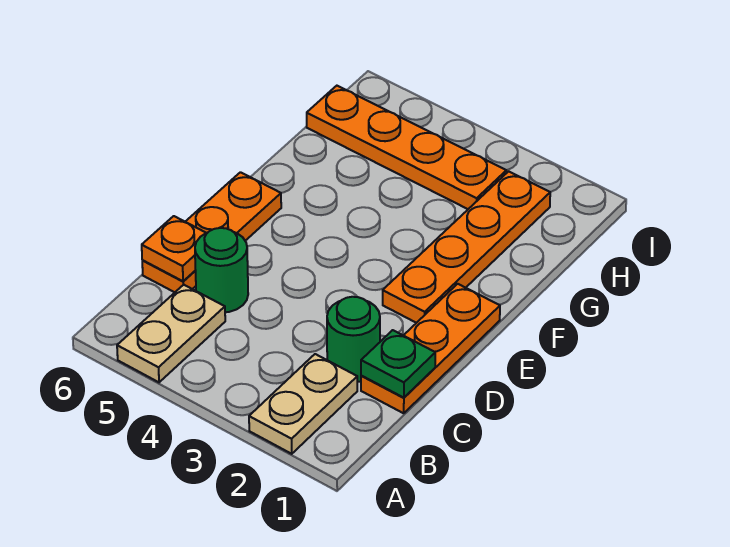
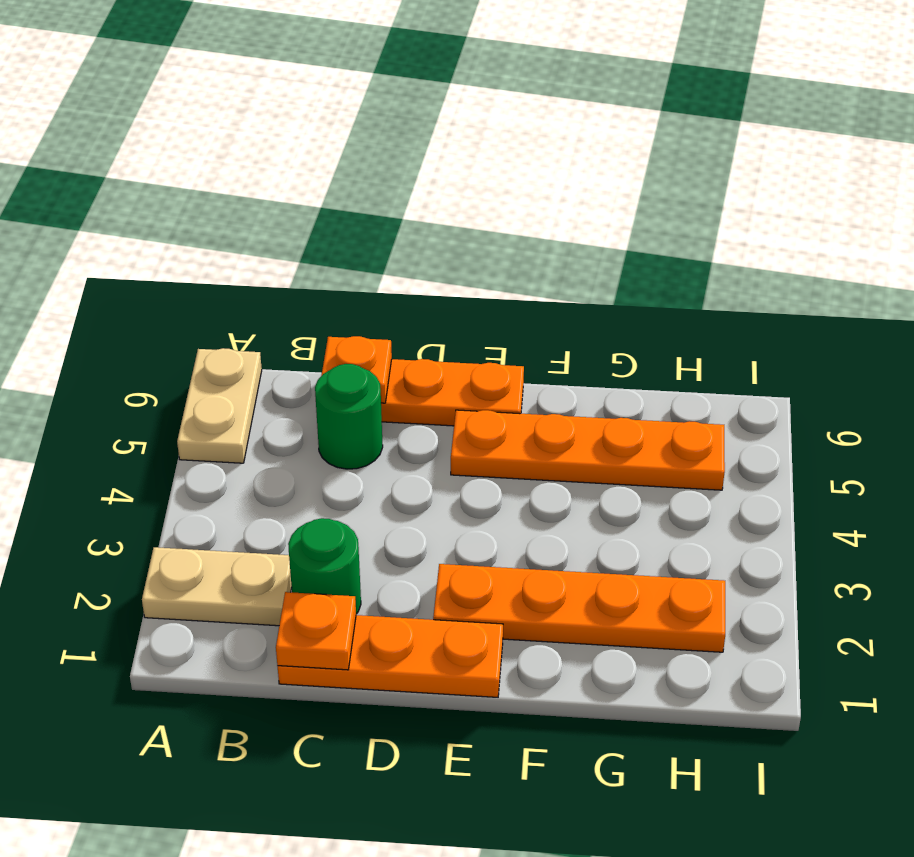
tan plate A5:B5 level 1 -> tan plate A5:A6 level 1
green plate C1 level 2 -> orange plate C1 level 2
orange plate H3:H6 level 1 -> orange plate E5:H5 level 1

